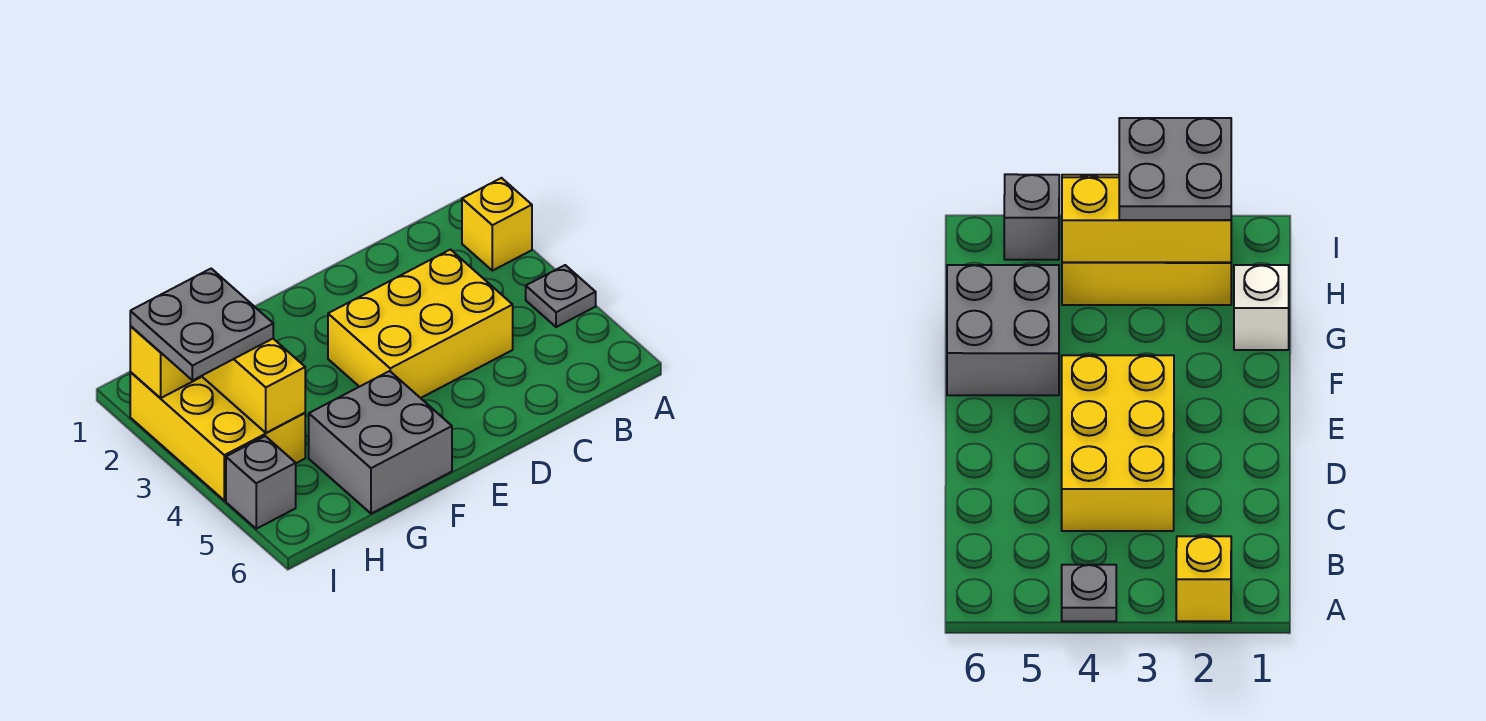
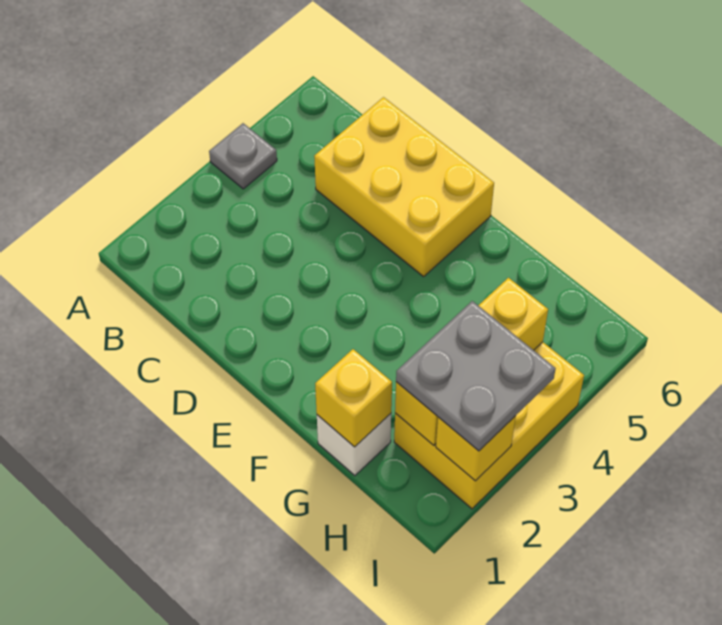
yellow brick A2 level 1 -> yellow brick G1 level 2
yellow brick C3:E4 level 1 -> yellow brick C5:E6 level 1
grey brick F5:G6 level 1 -> none
grey brick I5 level 1 -> none

